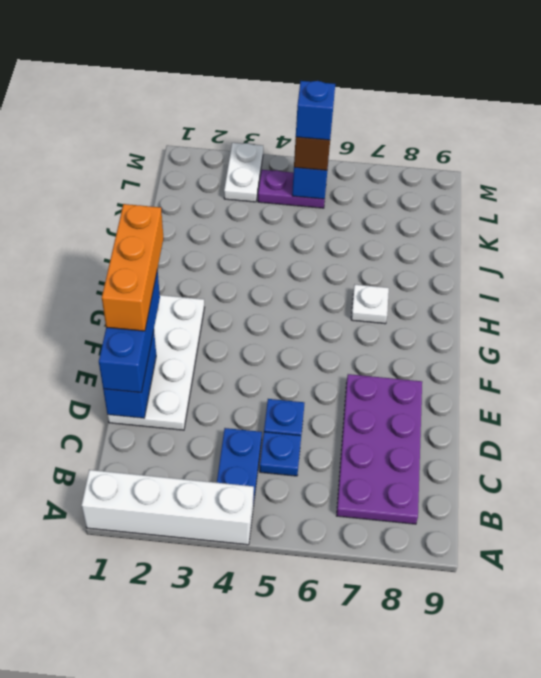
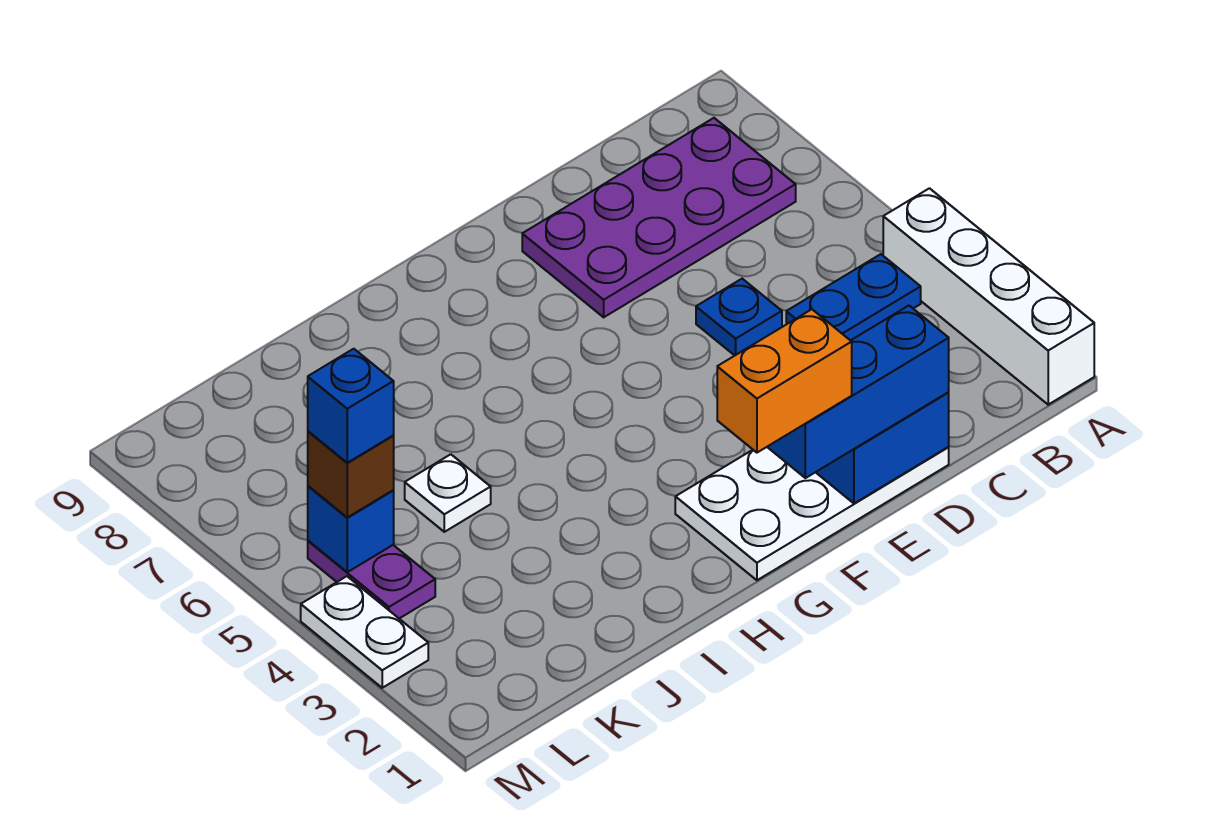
blue plate C5 level 1 -> none
orange brick E1:G1 level 4 -> orange brick F1:G1 level 4
white plate H7 level 1 -> white plate J5 level 1
white plate L3:M3 level 1 -> white plate M3:M4 level 1

